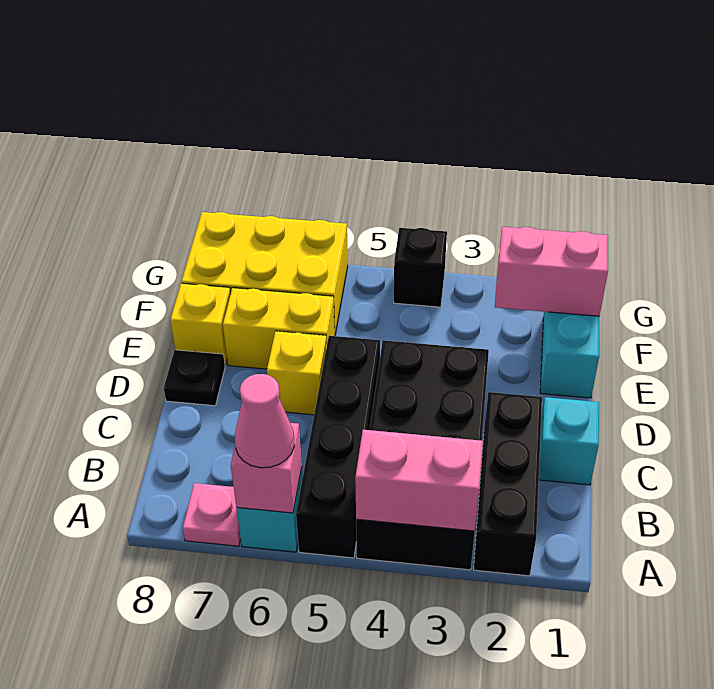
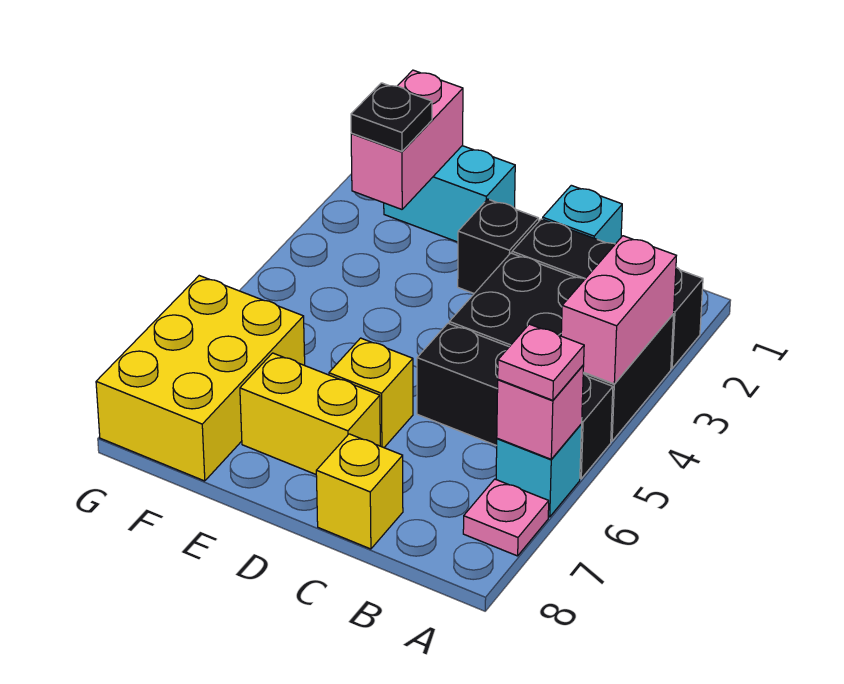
black brick A3:D4 level 1 -> black brick A3:C4 level 1
black brick A5:D5 level 1 -> black brick A5:C5 level 1
pink cone A6 level 3 -> pink plate A6 level 3
black plate D8 level 1 -> black plate F2 level 3
yellow brick E6:E7 level 1 -> yellow brick D7:E7 level 1
yellow brick E8 level 1 -> yellow brick C8 level 1
black brick G4 level 1 -> black brick D2 level 1

